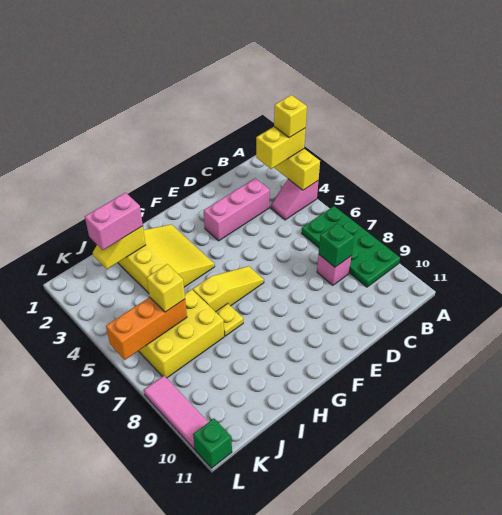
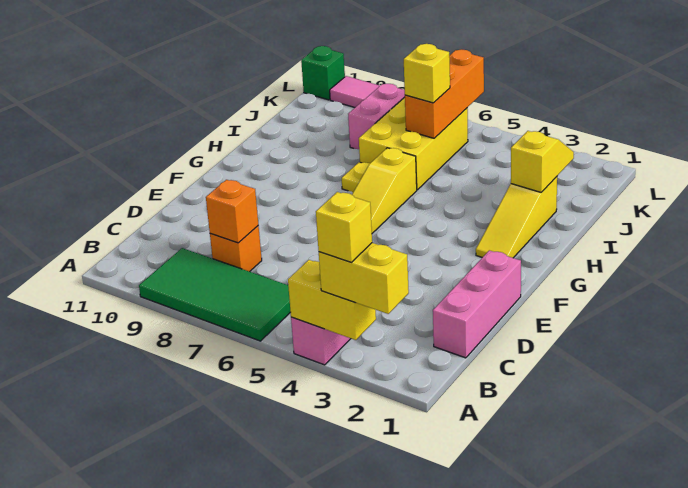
yellow brick A3:B3 level 3 -> yellow brick A2:A3 level 3
green plate A6:B9 level 1 -> green tile A6:B9 level 1
pink brick C3:E3 level 1 -> pink brick C1:E1 level 1
pink brick C8 level 1 -> orange brick C8 level 1
green brick C8 level 2 -> orange brick C8 level 2
yellow slope G2:I4 level 1 top I -> yellow slope G2:I2 level 1 top I
pink brick I2:J2 level 3 -> pink brick J8:K8 level 1

